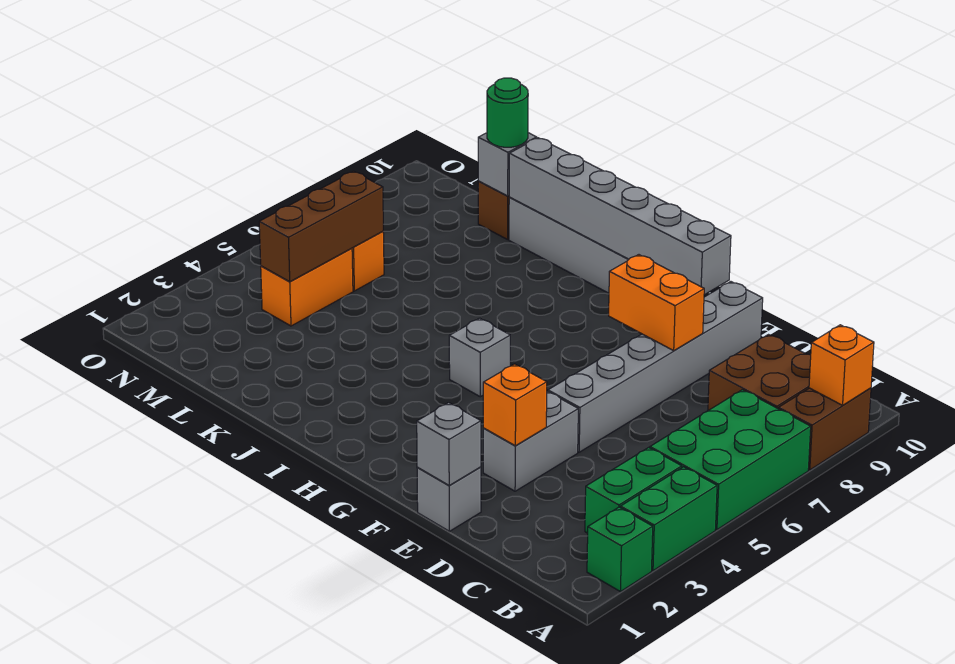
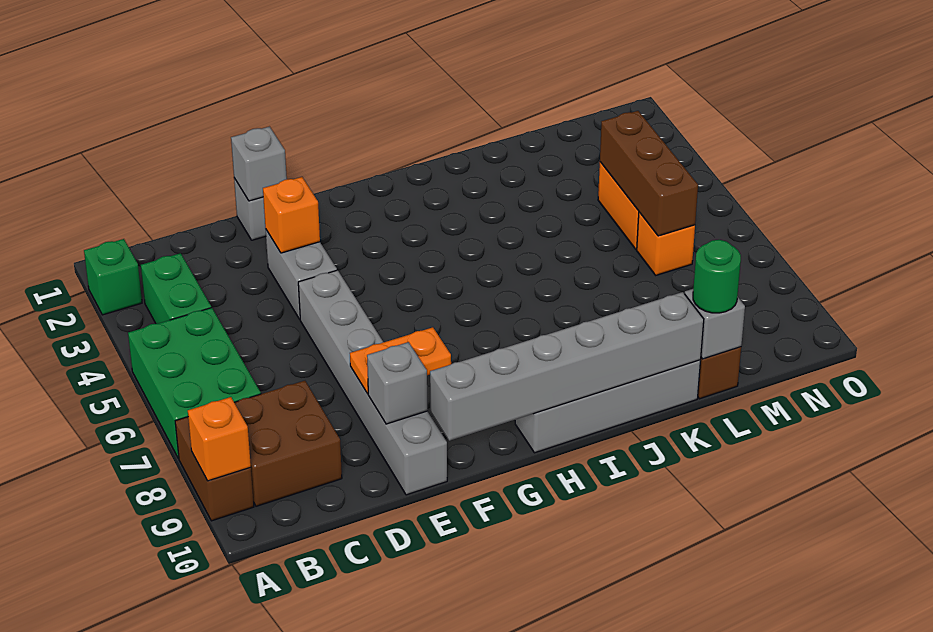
green brick A3:A4 level 1 -> none
orange brick E8:F8 level 2 -> orange plate E8:F8 level 2
grey brick H5 level 1 -> grey brick E9 level 2

